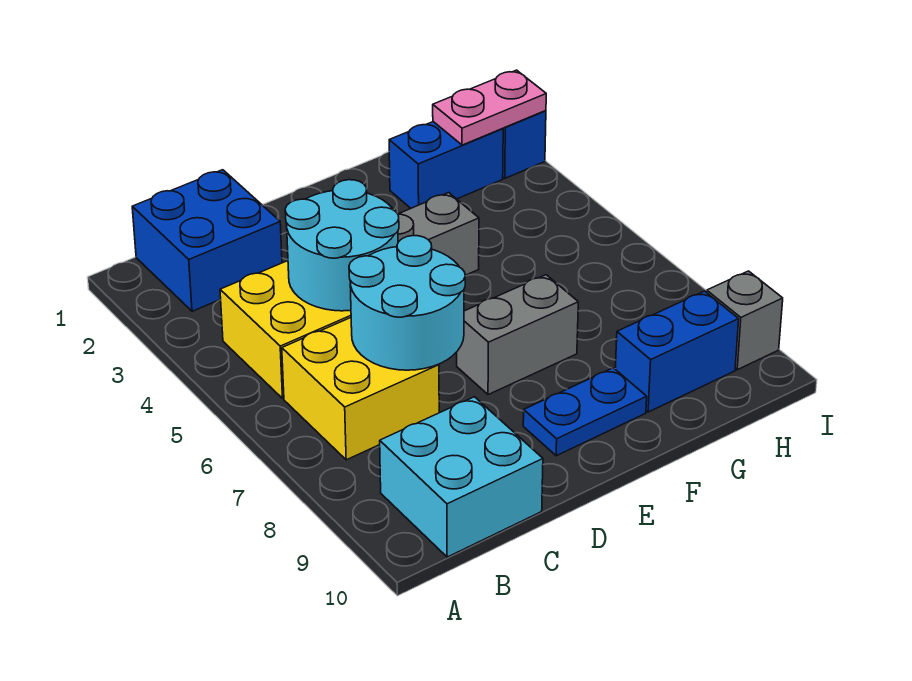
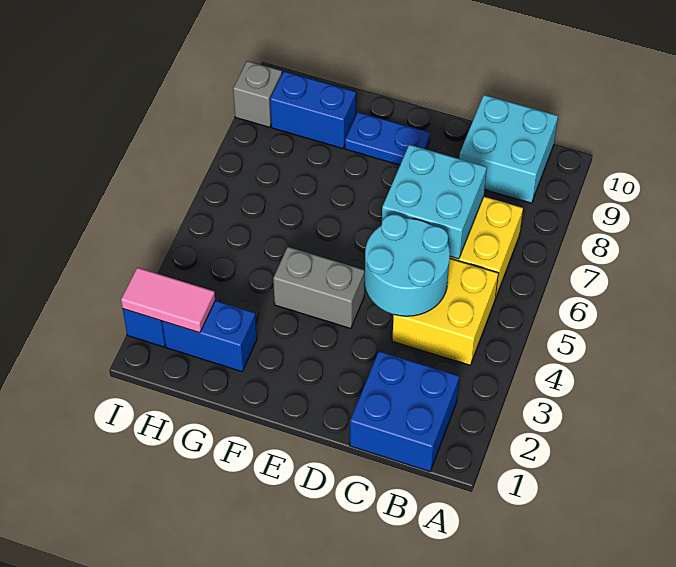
cyan round brick C6:D7 level 2 -> cyan brick C6:D7 level 2
grey brick E7:F7 level 1 -> none
pink plate H2:I2 level 2 -> pink tile H2:I2 level 2

